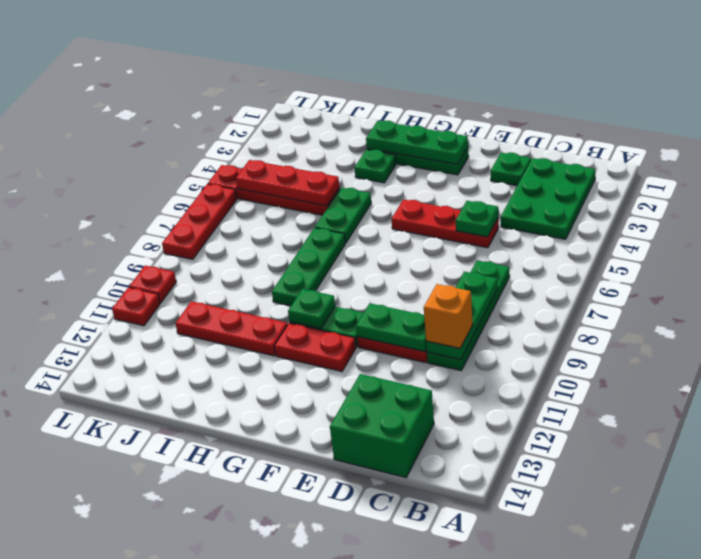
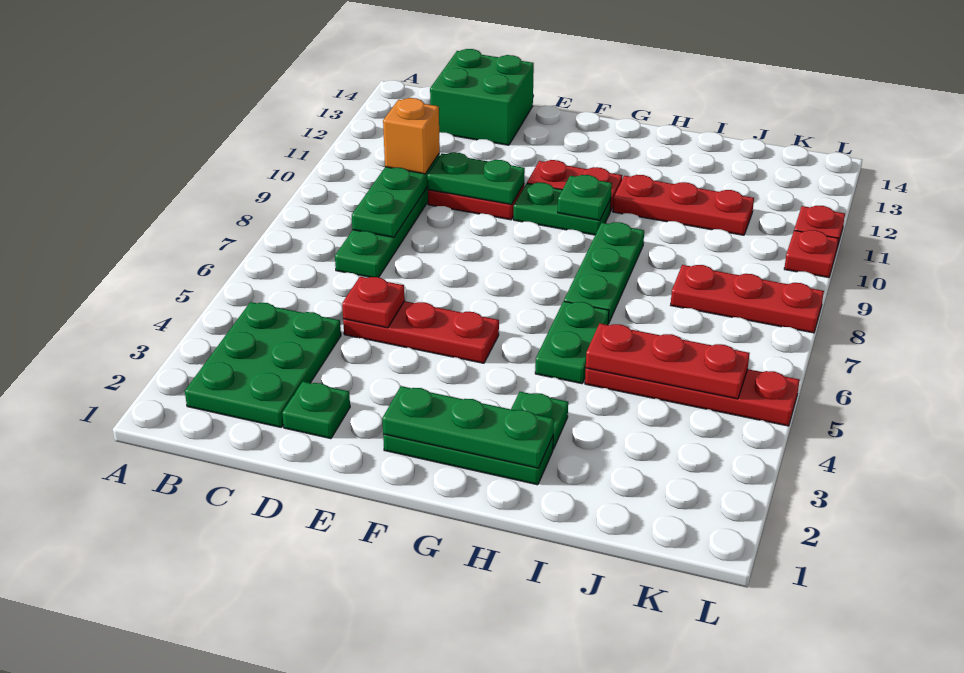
green plate D5 level 2 -> red plate D5 level 2
red plate L6:L8 level 1 -> red plate J8:L8 level 1

